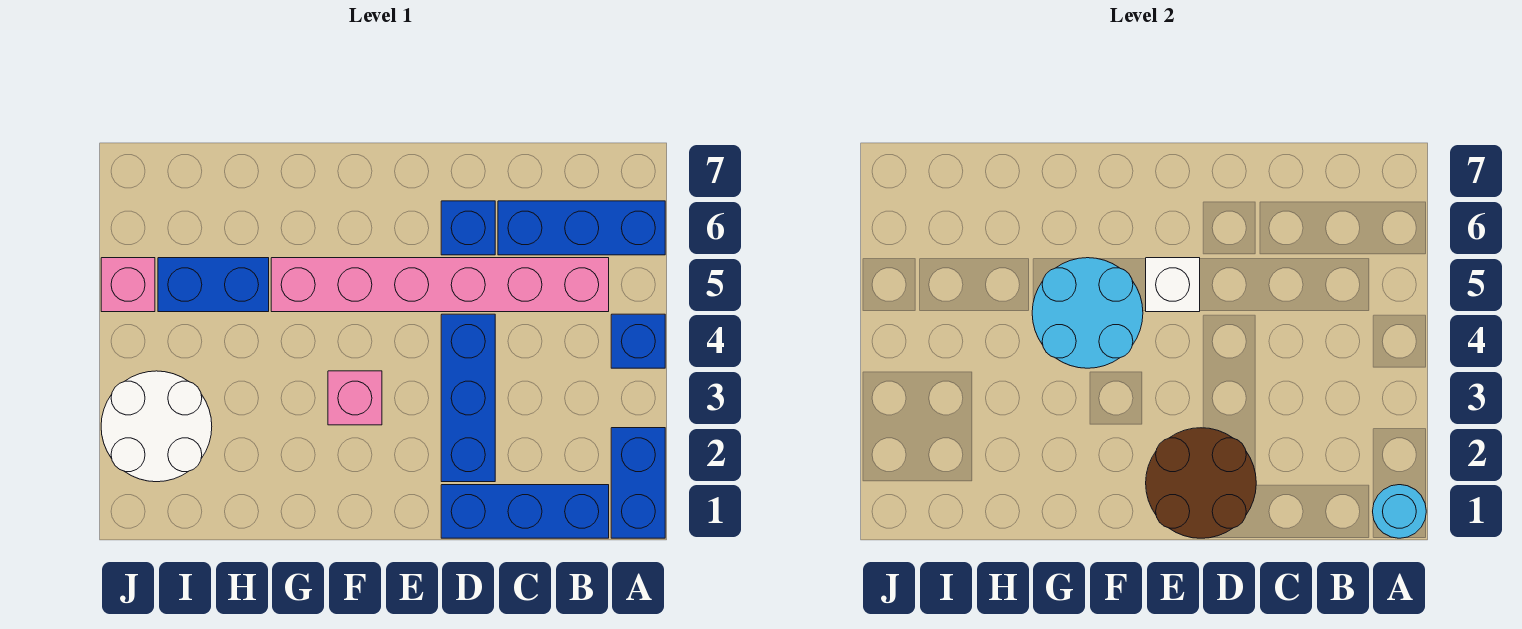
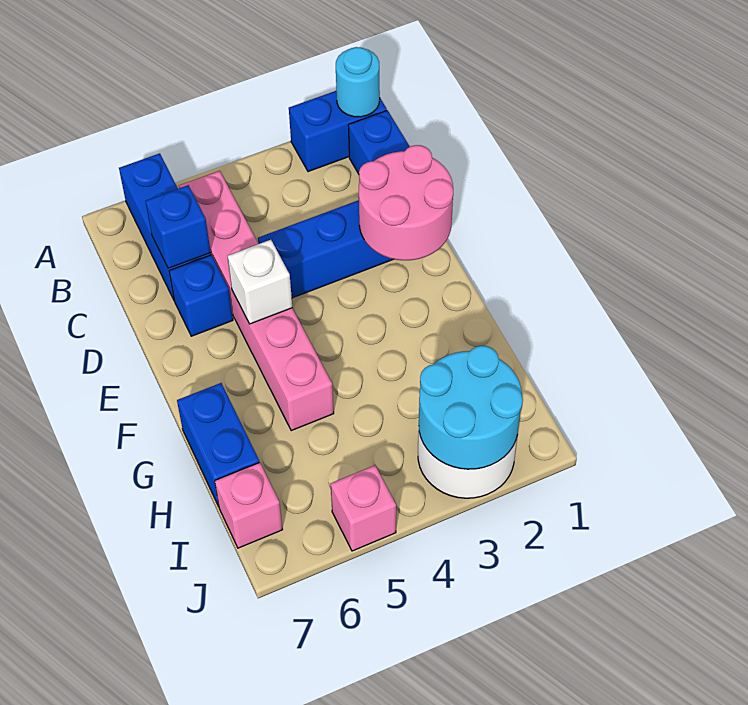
blue brick A4 level 1 -> blue brick C6 level 2
brown round brick D1:E2 level 2 -> pink round brick D1:E2 level 2
pink brick F3 level 1 -> pink brick I7 level 1
cyan round brick F4:G5 level 2 -> cyan round brick I2:J3 level 2
blue brick H5:I5 level 1 -> blue brick G7:H7 level 1

